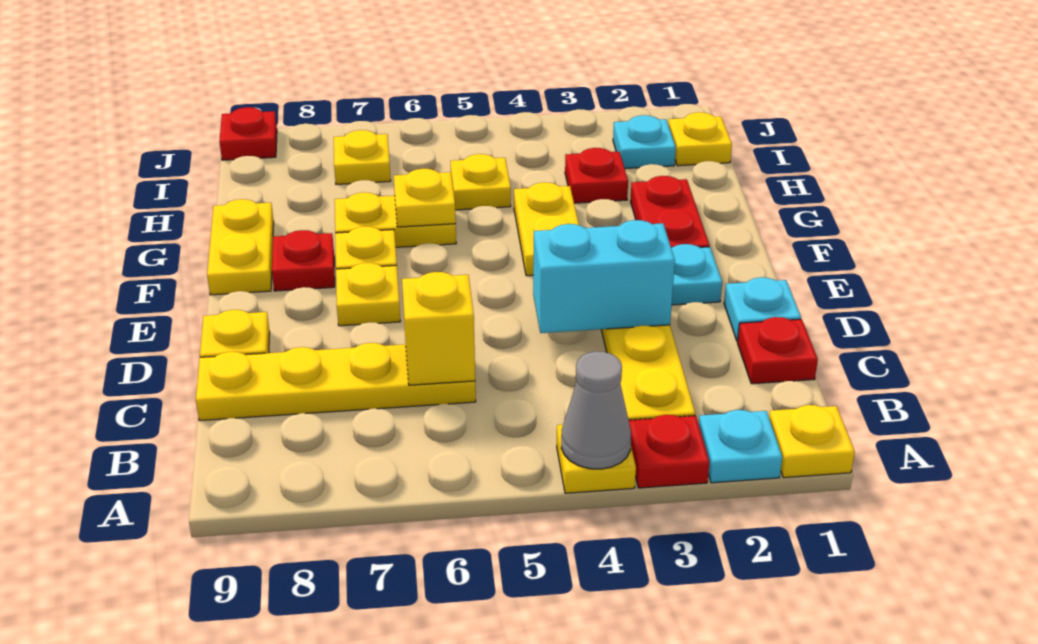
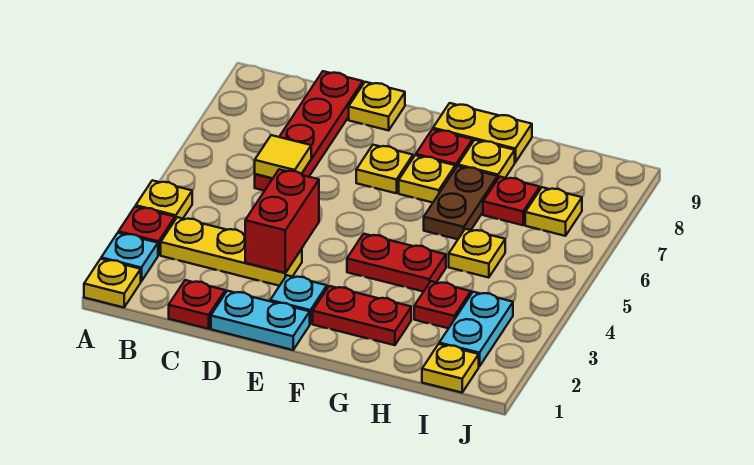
grey cone A4 level 2 -> none
yellow plate C6:C9 level 1 -> red plate C6:C9 level 1
yellow brick C6 level 2 -> yellow tile C6 level 2
cyan plate D1 level 1 -> cyan plate D1:E1 level 1
cyan brick D3:D4 level 2 -> red brick D3:D4 level 2
yellow plate F4:G4 level 1 -> red plate F4:G4 level 1
yellow plate G6:G7 level 1 -> brown plate G6:G7 level 1
yellow plate G6 level 2 -> yellow plate G8 level 1
cyan plate I2 level 1 -> cyan plate I2:I3 level 1
red plate J9 level 1 -> red plate H7 level 1

